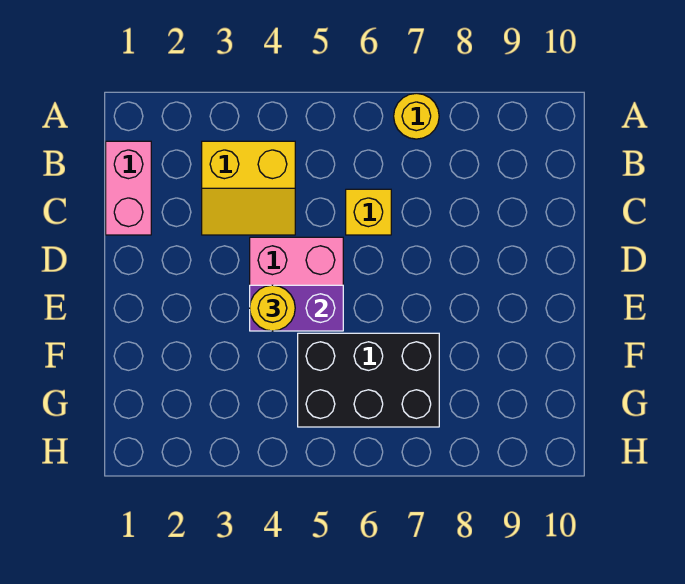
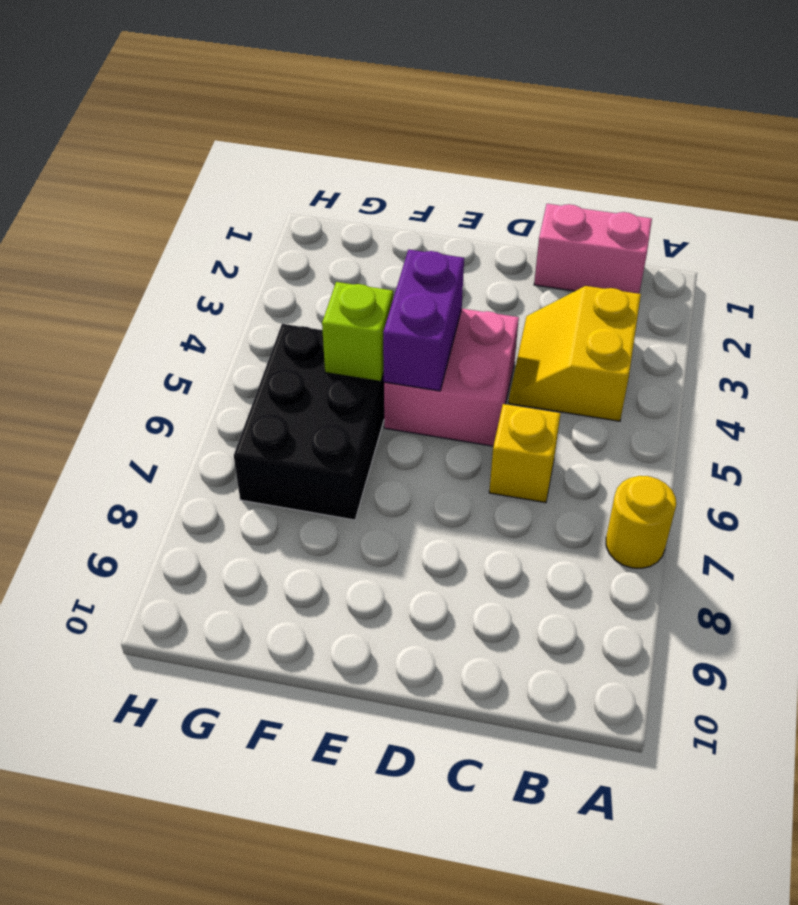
yellow round brick E4 level 3 -> none
none -> lime brick F5 level 2

